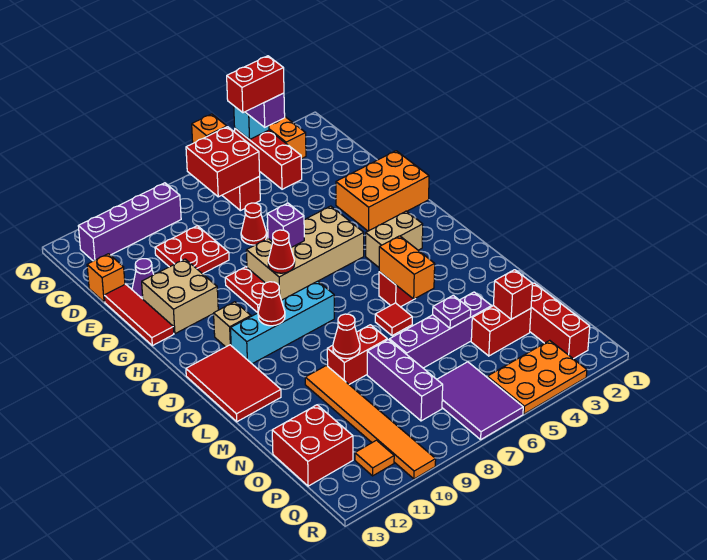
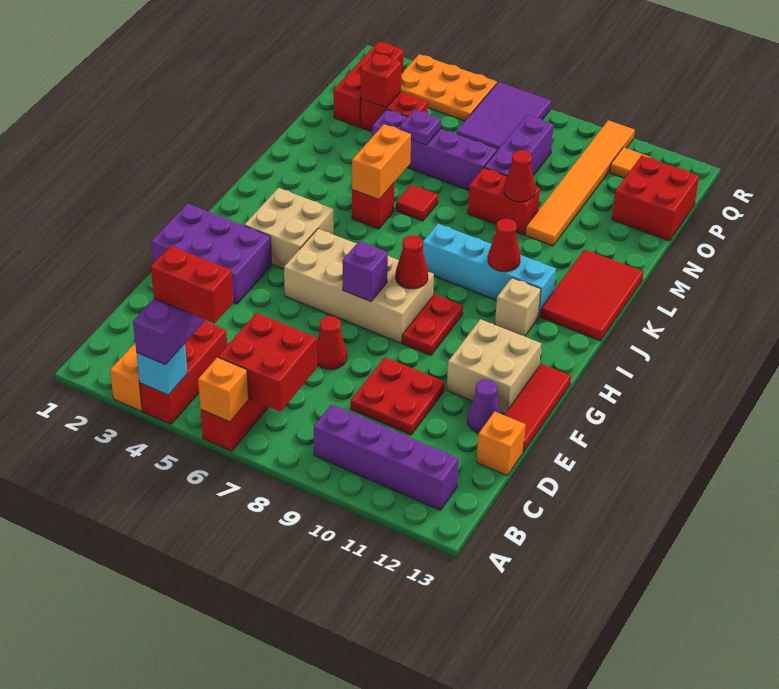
orange brick F1:G3 level 1 -> purple brick F1:G3 level 1
tan brick I3:I4 level 1 -> tan brick H3:I4 level 1

